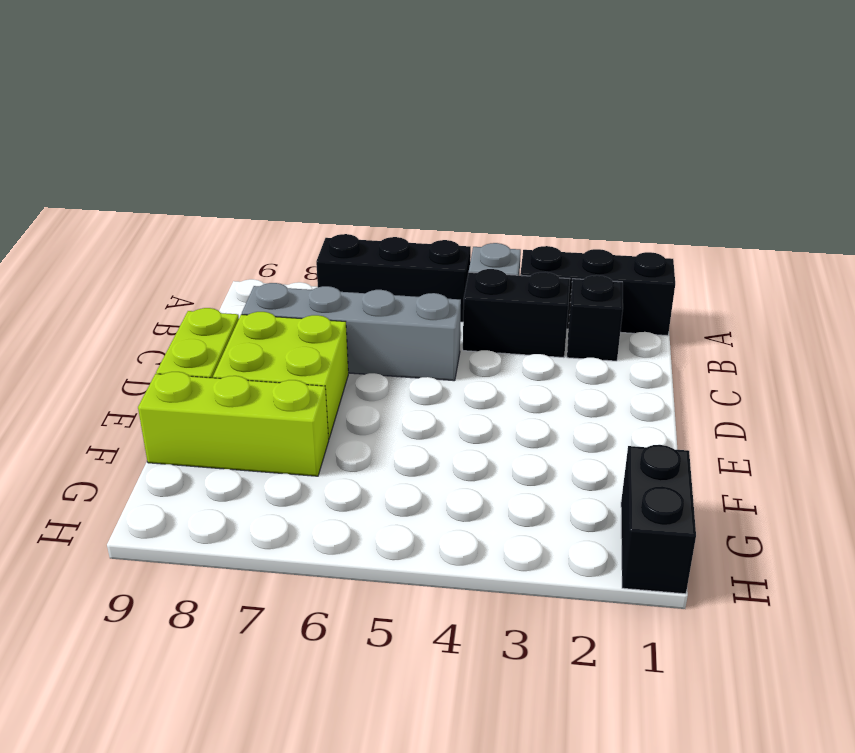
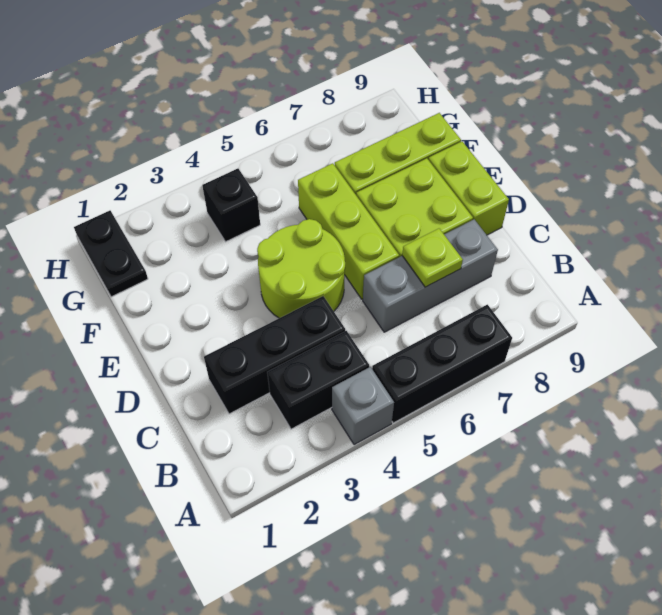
black brick A1:A3 level 1 -> black brick C2:C4 level 1
black brick B2 level 1 -> black brick G4 level 1
grey brick C5:C8 level 1 -> grey brick C6:C8 level 1
none -> lime plate C7 level 2
none -> lime round brick D4:E5 level 1
none -> lime brick D6:F6 level 1
black brick G1:H1 level 1 -> black plate G1:H1 level 1

